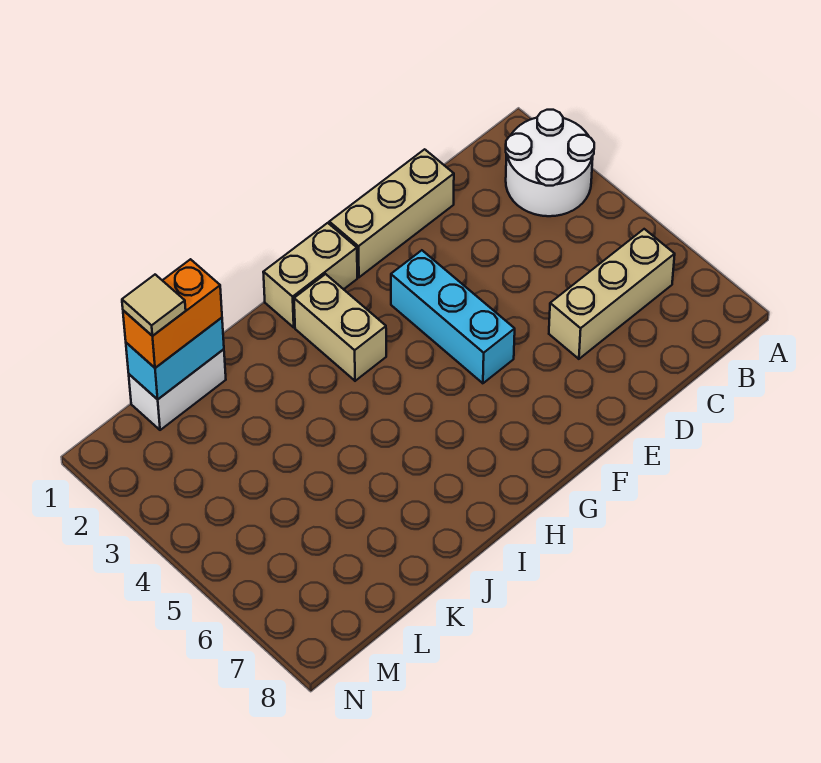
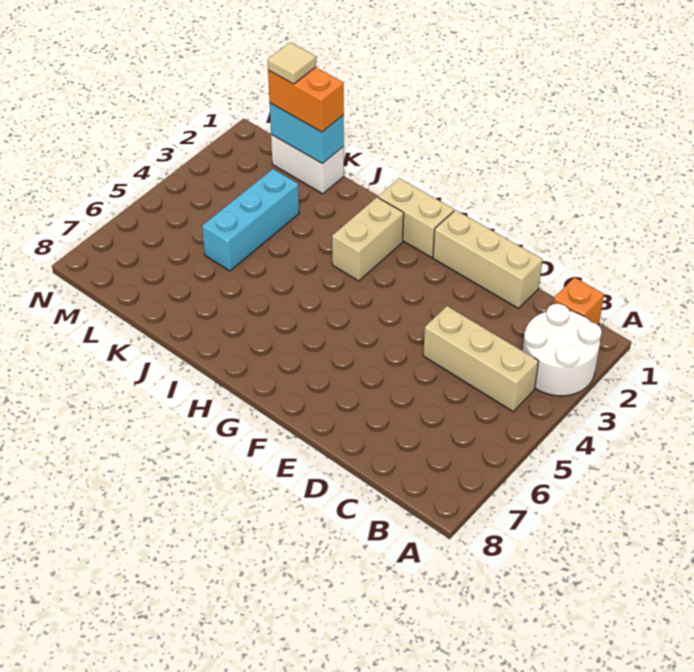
none -> orange brick B1 level 1
tan brick B6:D6 level 1 -> tan brick B4:D4 level 1
cyan brick F3:F5 level 1 -> cyan brick K3:K5 level 1

